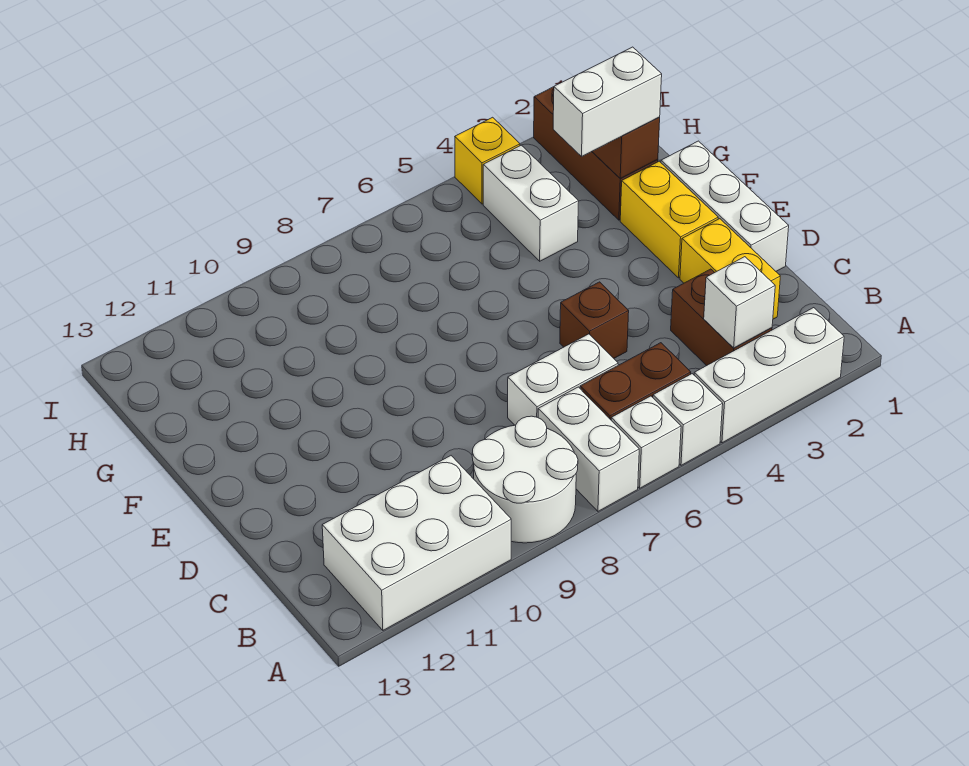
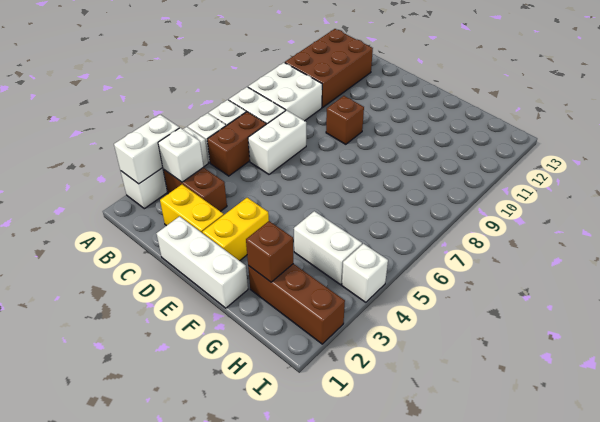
white round brick A8:B9 level 1 -> white brick A8:B9 level 1
white brick A10:B12 level 1 -> brown brick A10:B12 level 1
brown brick D5 level 1 -> brown brick D9 level 1
yellow brick E2:F2 level 1 -> yellow brick E2:E3 level 1
white brick G2:G3 level 3 -> white brick A2:A3 level 2
yellow brick I4 level 1 -> white brick I4 level 1

